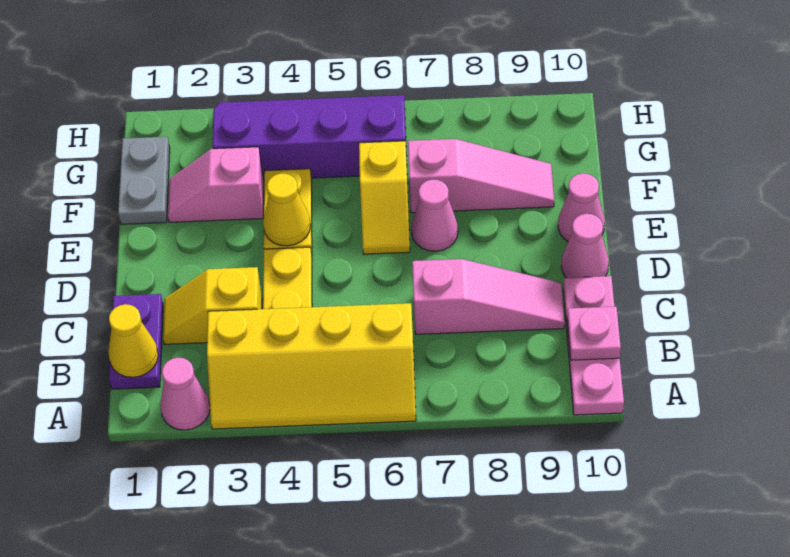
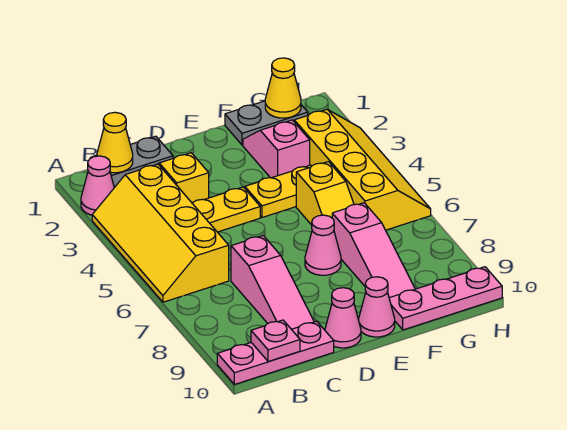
purple plate B1:C1 level 1 -> grey plate B1:C1 level 1
yellow cone E4 level 2 -> yellow cone G1 level 2
yellow slope E6:F6 level 1 top F -> yellow slope F5:F6 level 1 top 5
none -> pink plate F10:H10 level 1
purple slope G3:H6 level 1 top G -> yellow slope G3:H6 level 1 top G

